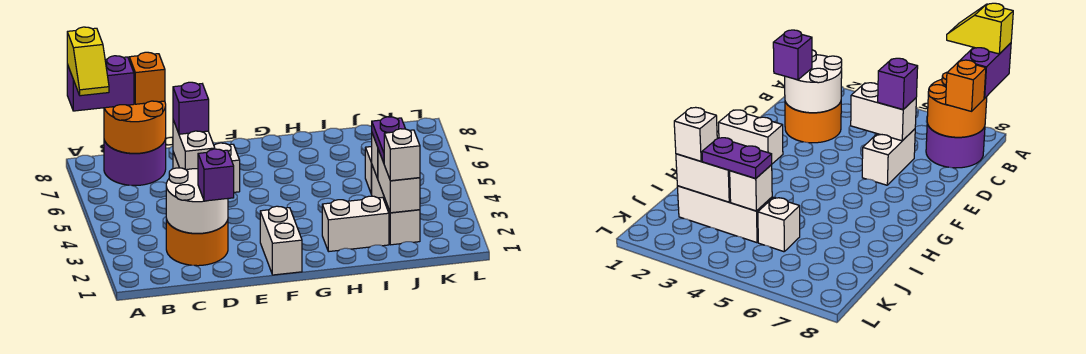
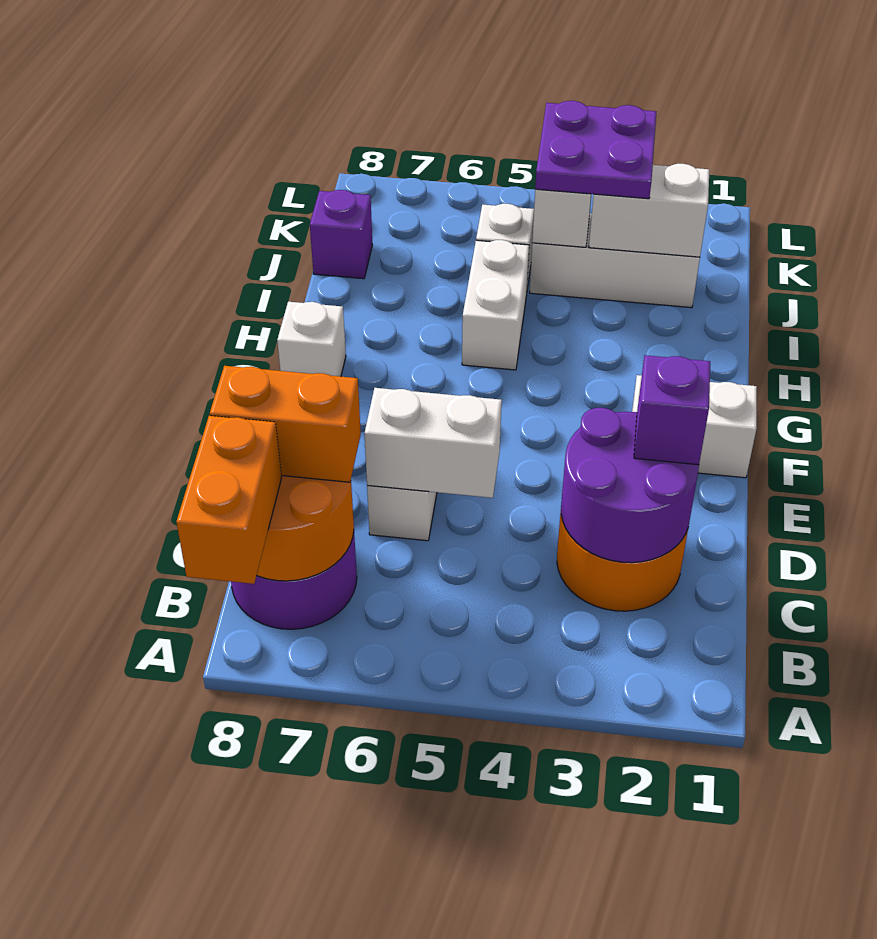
yellow slope A7:A8 level 4 top 8 -> none
purple brick A8:B8 level 3 -> orange brick A8:B8 level 3
white round brick C2:D3 level 2 -> purple round brick C2:D3 level 2
orange brick C8 level 3 -> orange brick C7:C8 level 3
purple brick D6 level 3 -> purple brick J8 level 1
white brick H2:I2 level 1 -> white brick H5:I5 level 1
white brick J2 level 3 -> white brick G8 level 1
purple plate J3:J4 level 3 -> purple plate J3:K4 level 3

